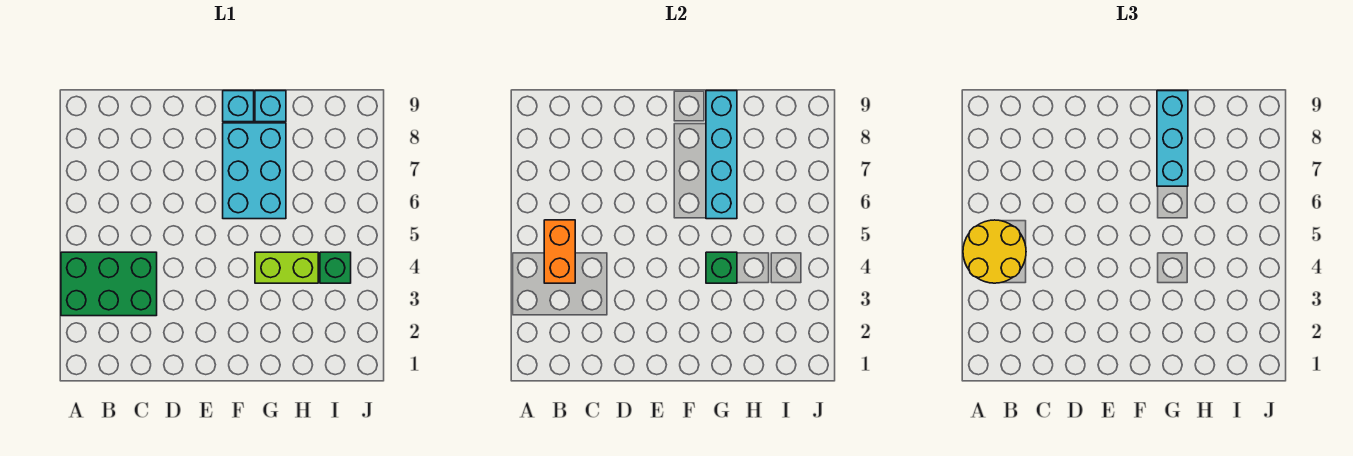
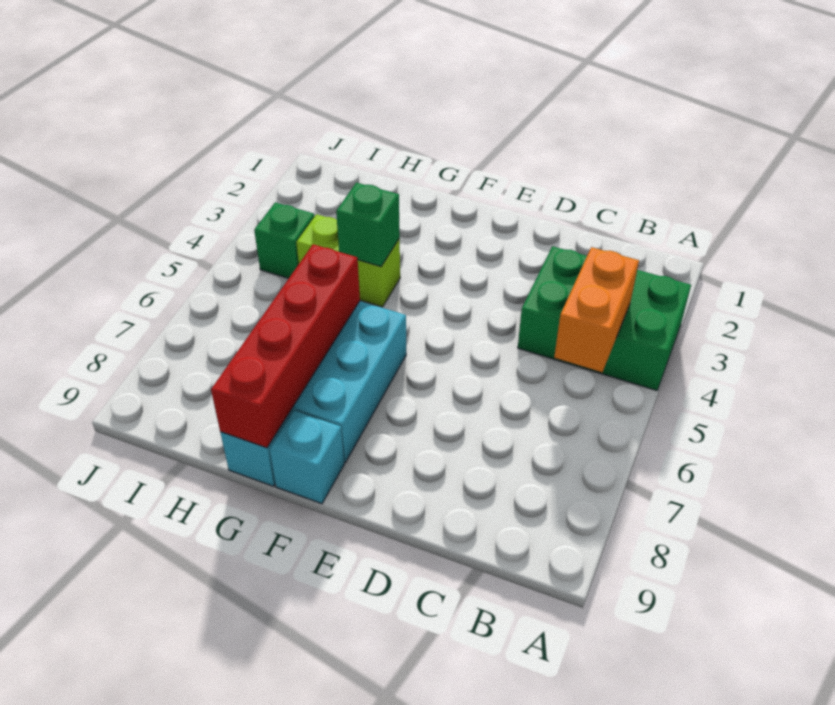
yellow round brick A4:B5 level 3 -> none
cyan brick G6:G9 level 2 -> red brick G6:G9 level 2
cyan brick G7:G9 level 3 -> none

